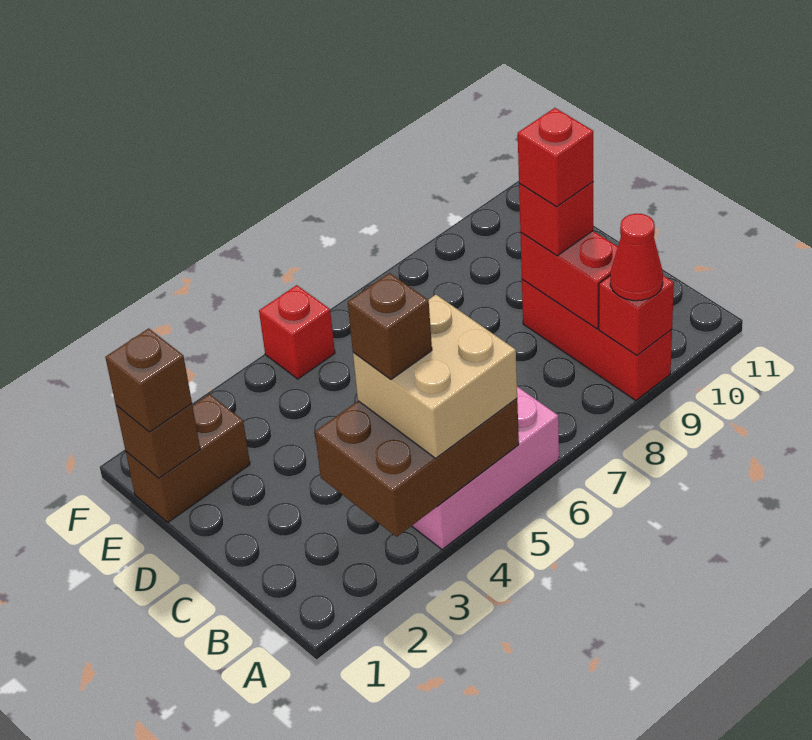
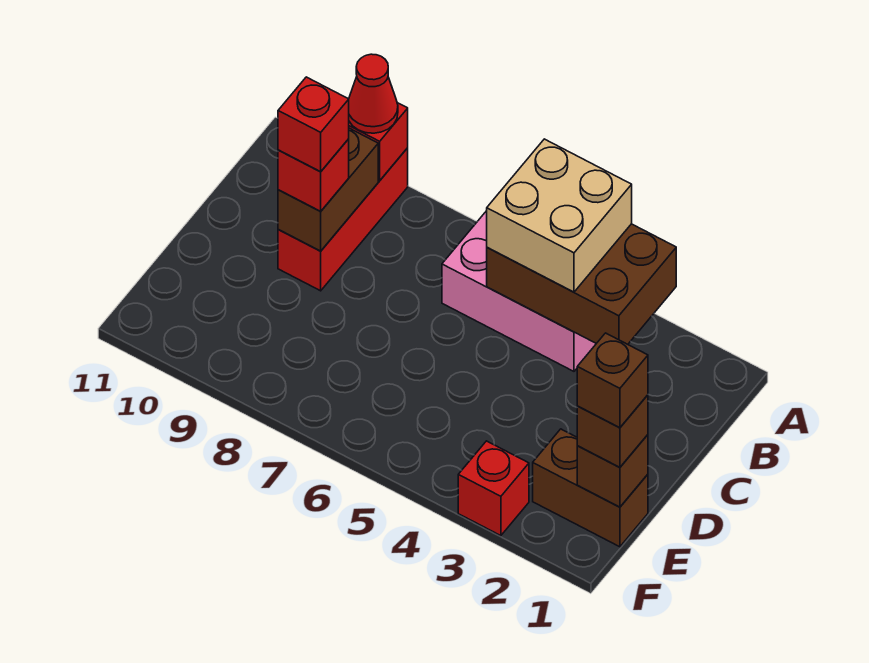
brown brick B4 level 4 -> brown brick E1 level 4
red brick B9:C9 level 2 -> brown brick B9:C9 level 2
red brick F5 level 1 -> red brick F3 level 1

